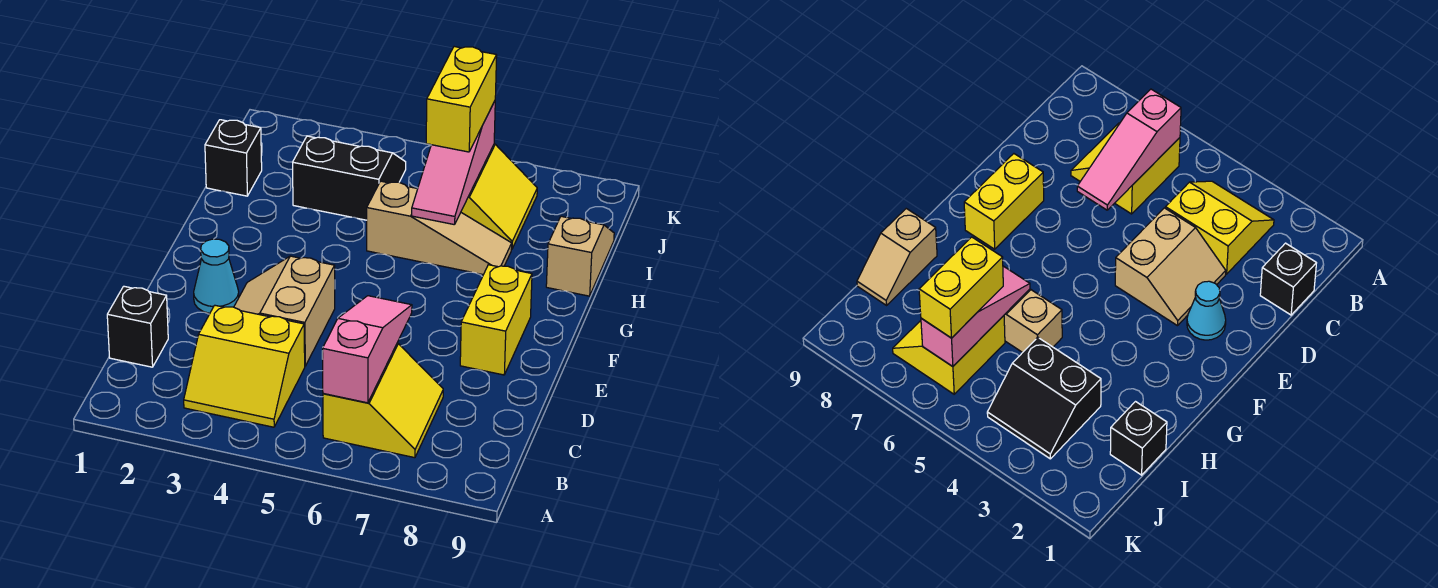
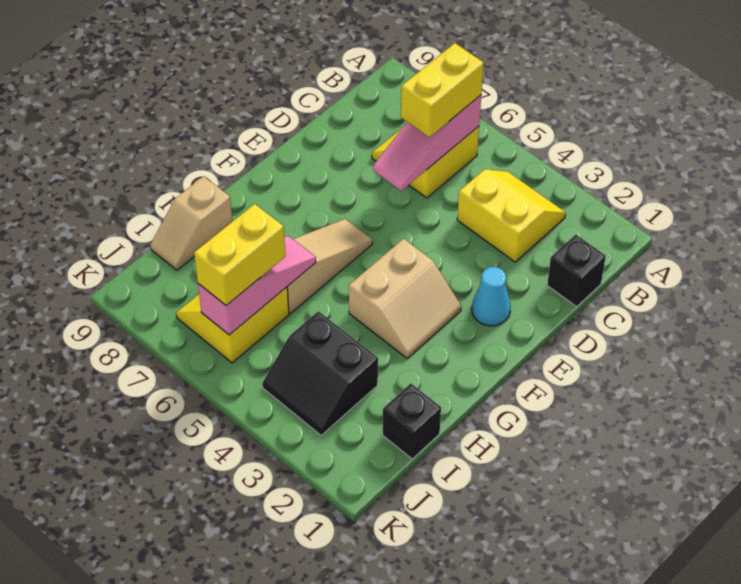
tan slope D3:E4 level 1 top 4 -> tan slope F3:G4 level 1 top 4
yellow brick E8:F8 level 1 -> yellow brick B6:C6 level 3
tan slope H5:H7 level 1 top 5 -> tan slope F6:H6 level 1 top H

